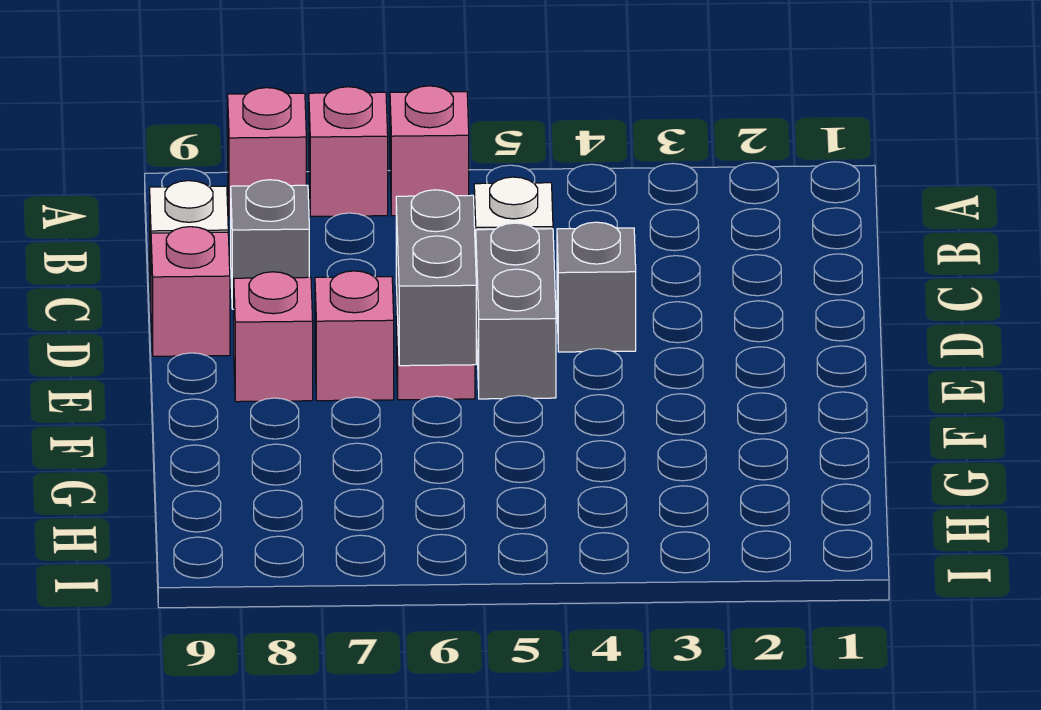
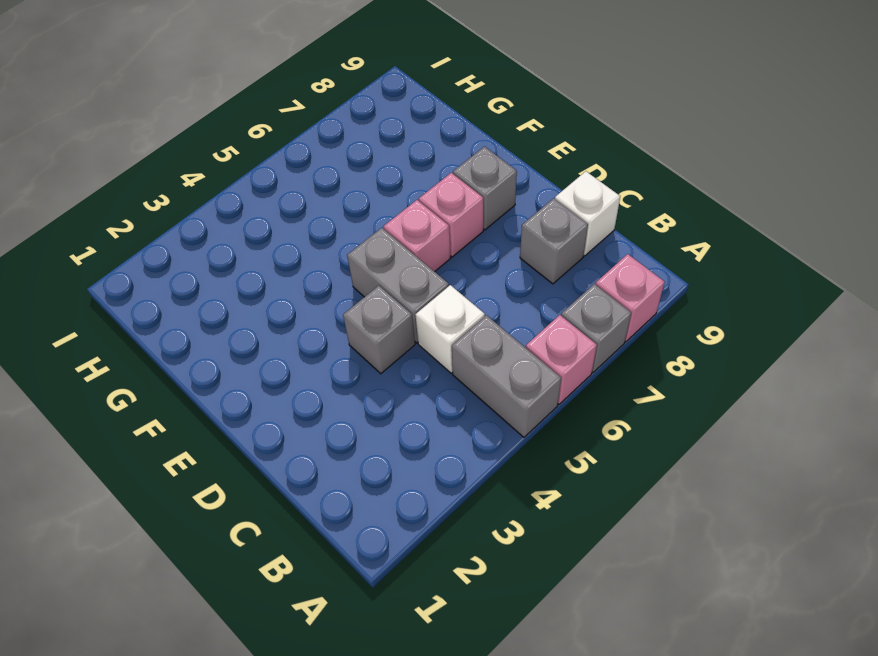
pink brick A7 level 1 -> grey brick A7 level 1
pink brick D9 level 1 -> none
grey brick E6:F6 level 2 -> grey brick A5:B5 level 1
pink brick E8 level 1 -> grey brick E8 level 1

